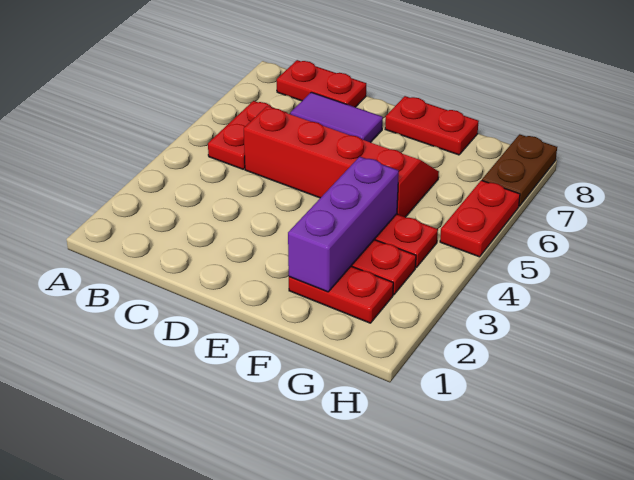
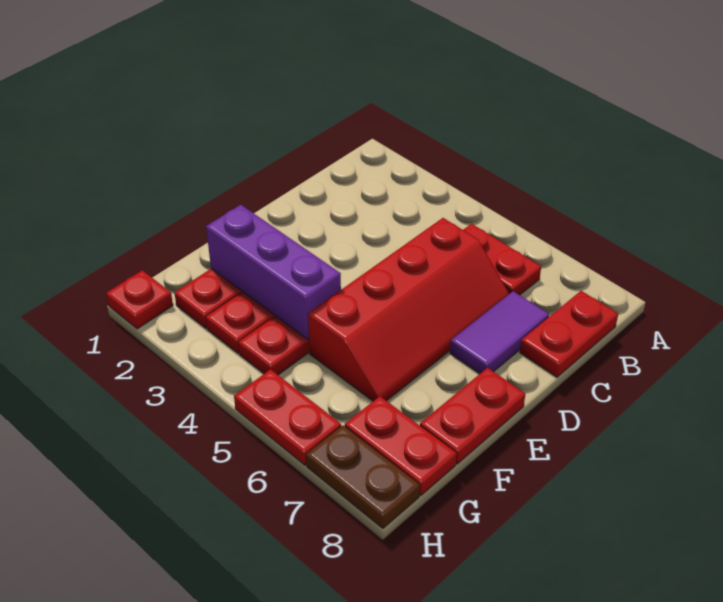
none -> red plate G7:G8 level 1
none -> red plate H1 level 1

